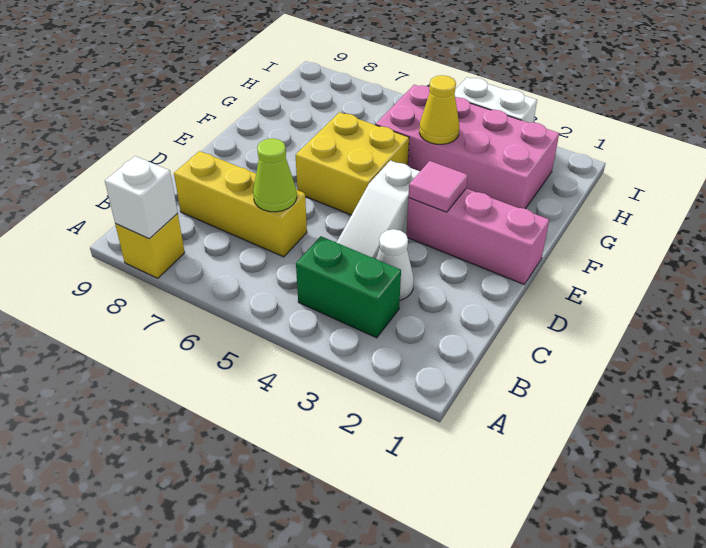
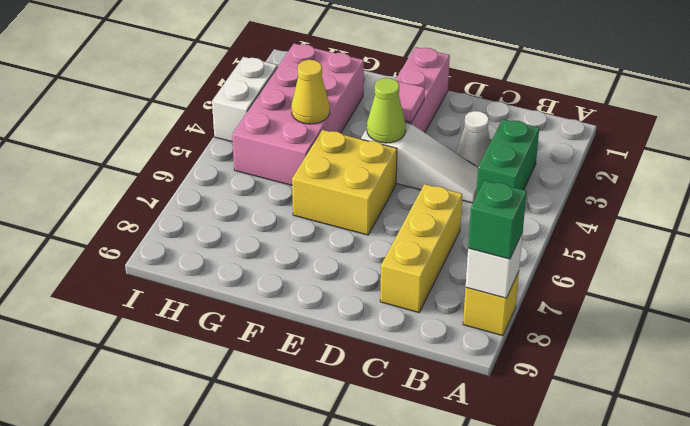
none -> green brick A8 level 3
lime cone C6 level 2 -> lime cone E4 level 2

